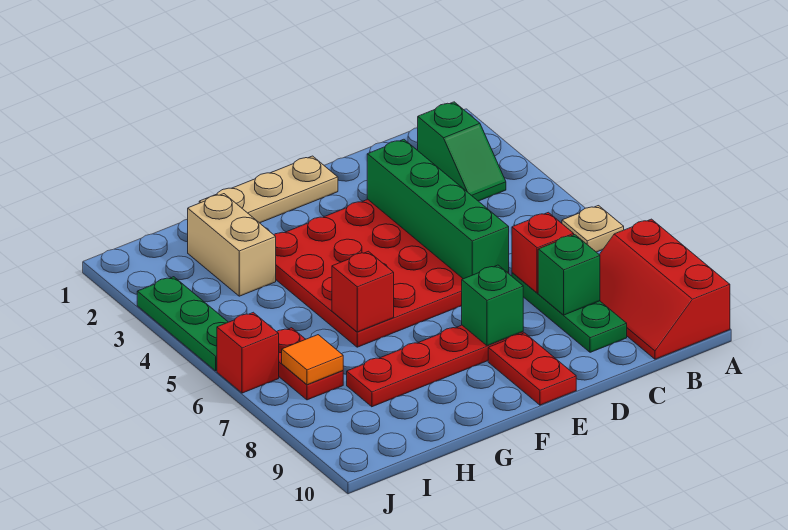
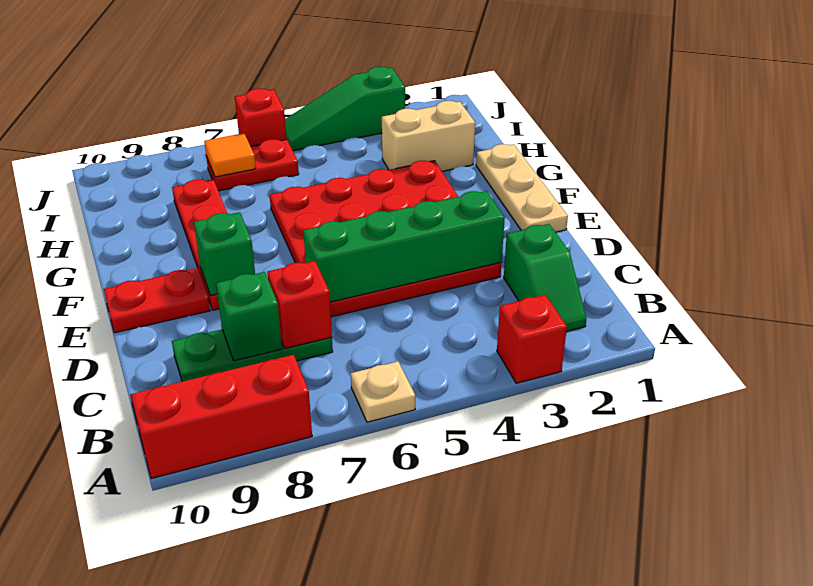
green slope B2:B3 level 1 top 2 -> green slope B2:C2 level 1 top C
red brick G6 level 2 -> red brick A3 level 1
green plate J3:J5 level 1 -> green slope J3:J5 level 1 top 3

